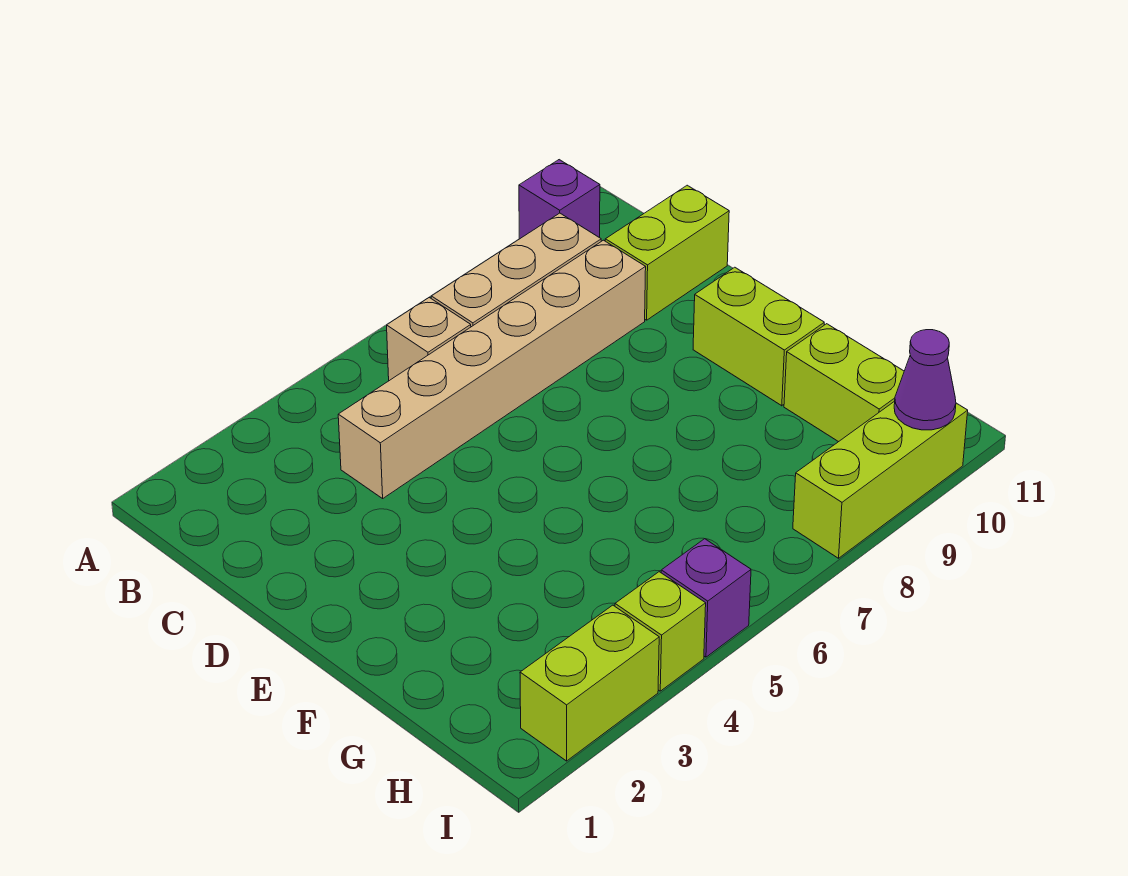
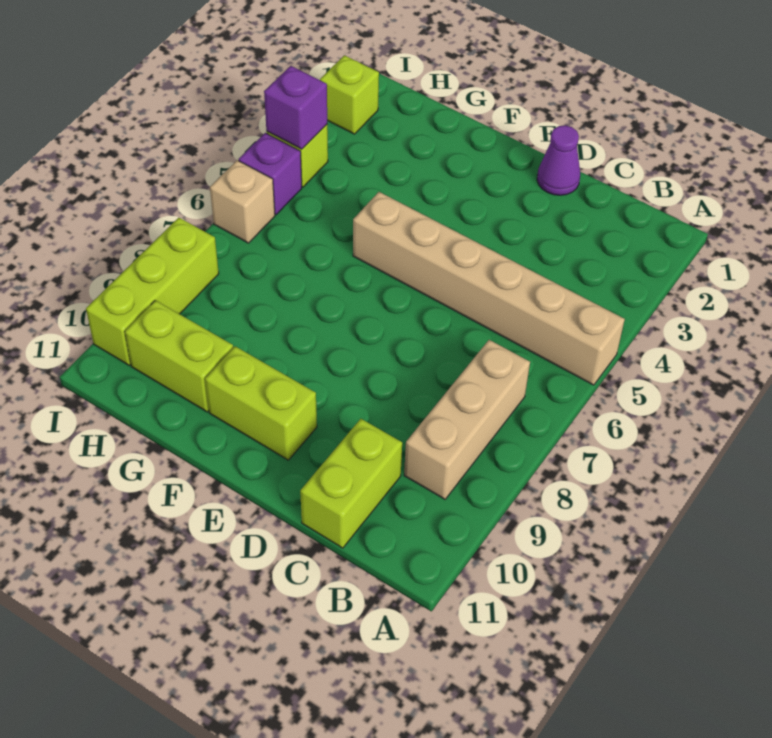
purple brick A10 level 1 -> purple brick I4 level 2
tan brick B6 level 1 -> tan brick I6 level 1
tan brick C4:C9 level 1 -> tan brick A5:F5 level 1
lime brick I2:I3 level 1 -> lime brick I2 level 1
purple cone I10 level 2 -> purple cone D1 level 1

